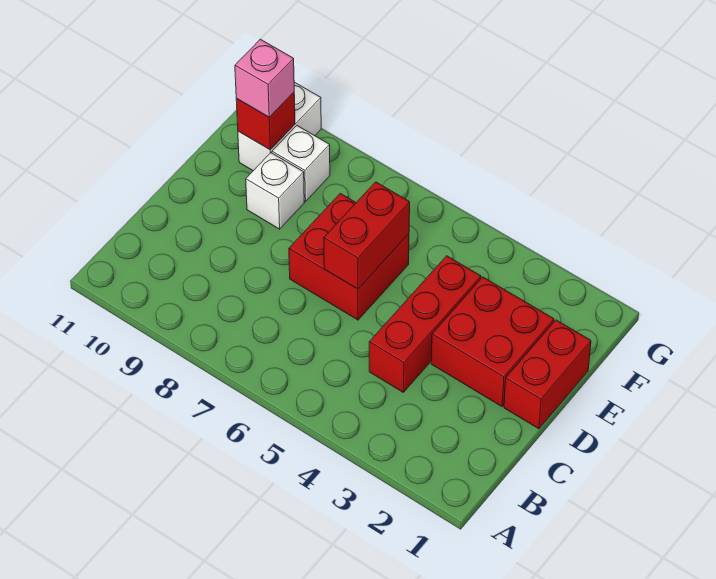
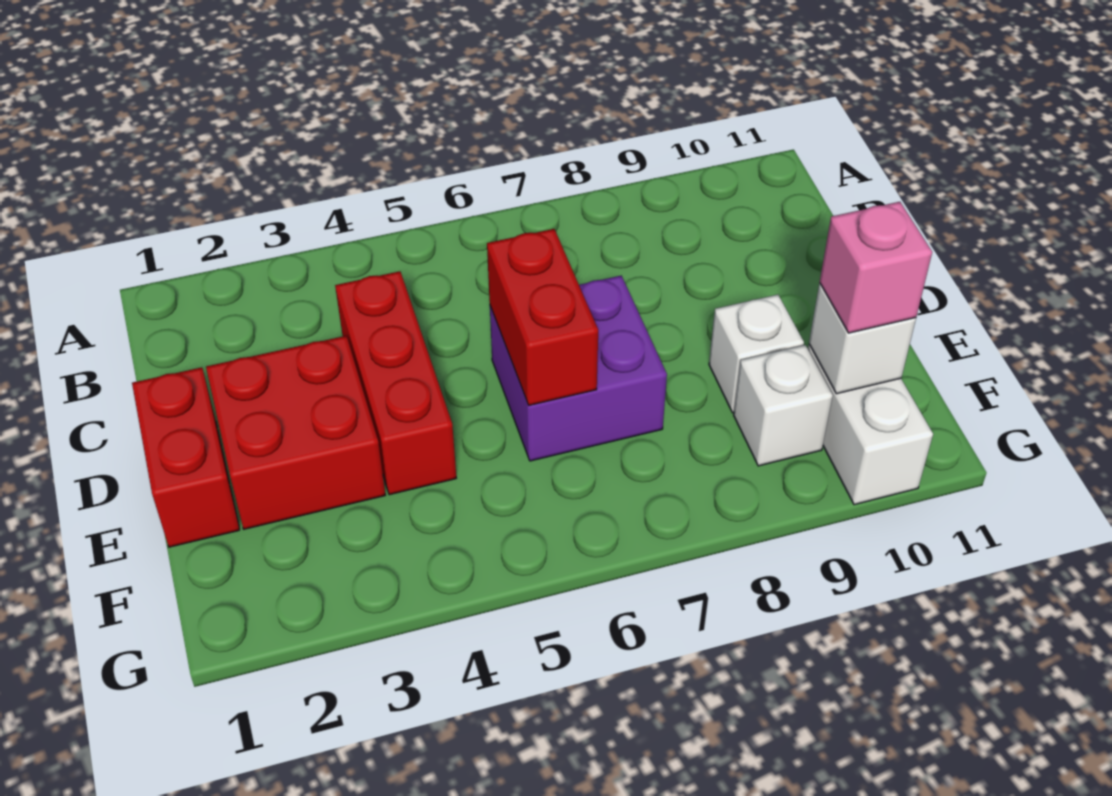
red brick D6:E7 level 1 -> purple brick D6:E7 level 1
red brick F10 level 2 -> white brick F10 level 2

